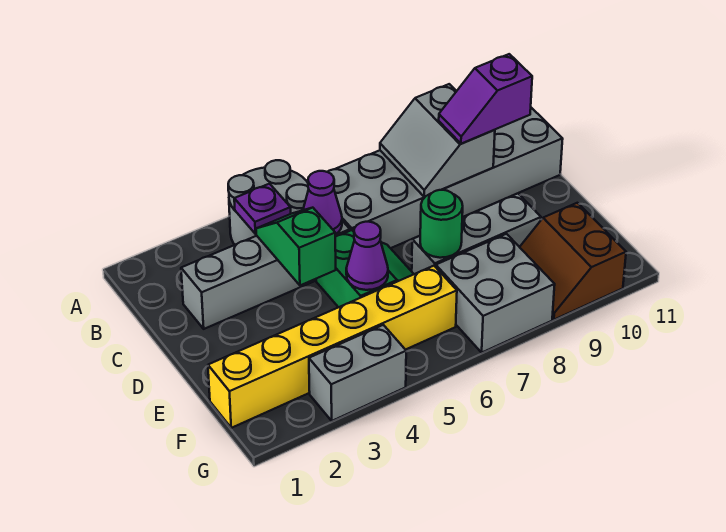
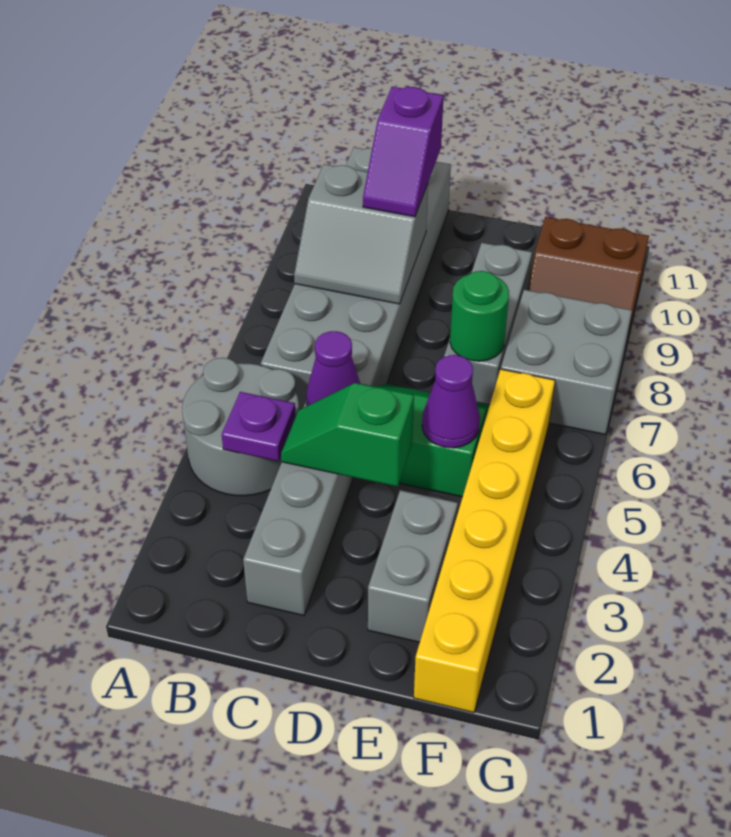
grey brick G3:G4 level 1 -> grey brick E2:E3 level 1

